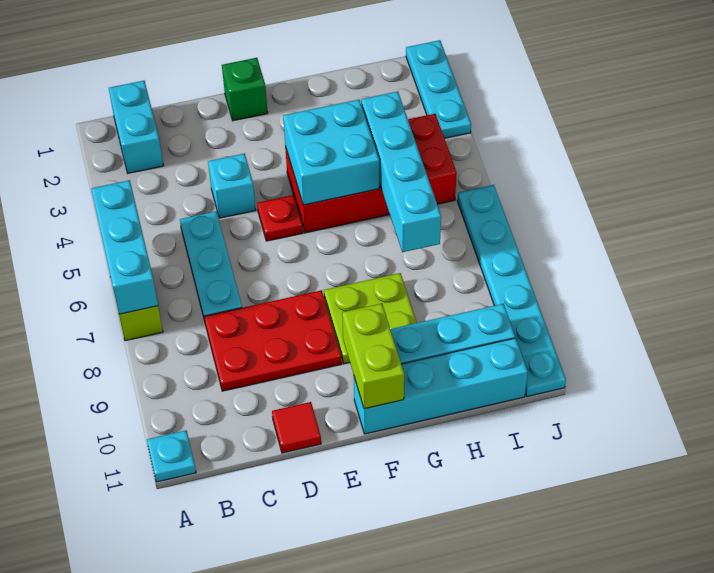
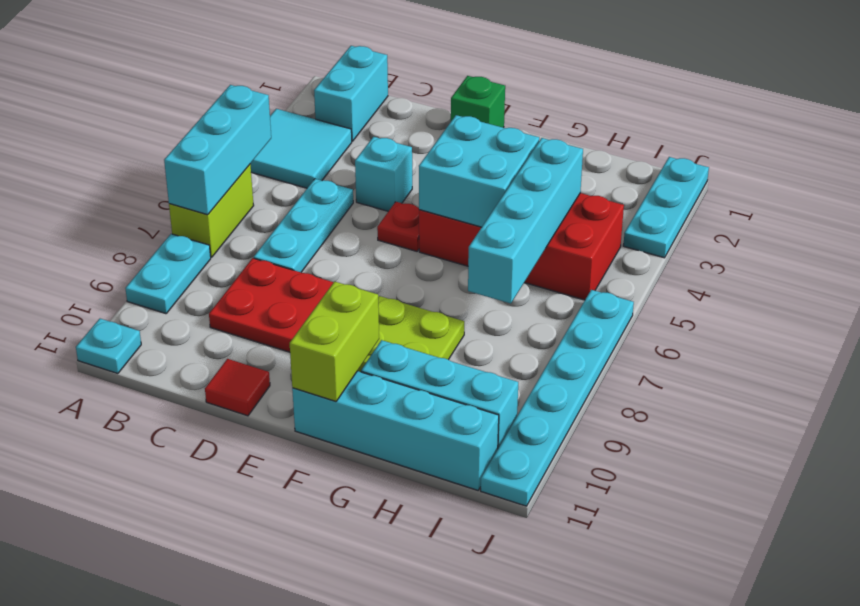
none -> cyan tile A3:B4 level 1
none -> cyan plate A8:A9 level 1

